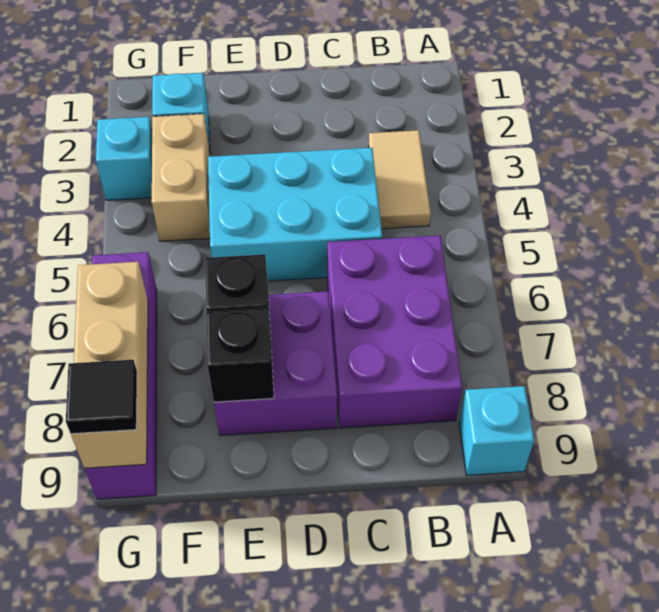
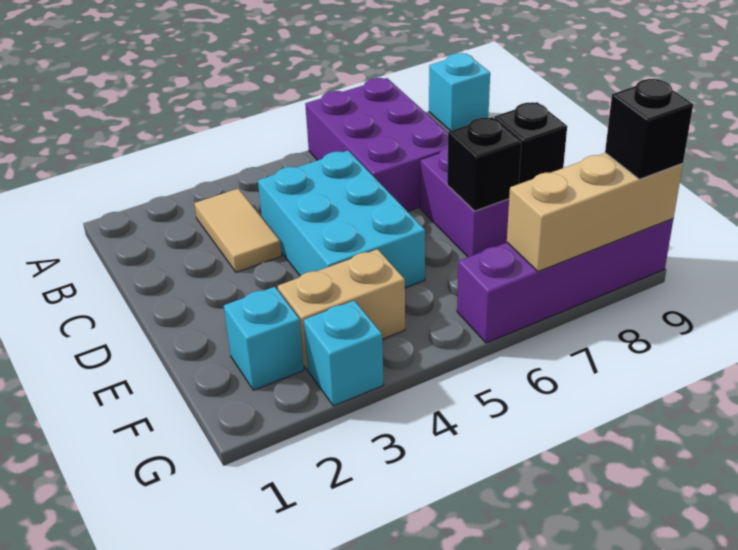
tan tile B3:B4 level 1 -> tan tile B3:C3 level 1
purple brick B6:C8 level 1 -> purple brick A6:C7 level 1
black tile G9 level 3 -> black brick G9 level 3

